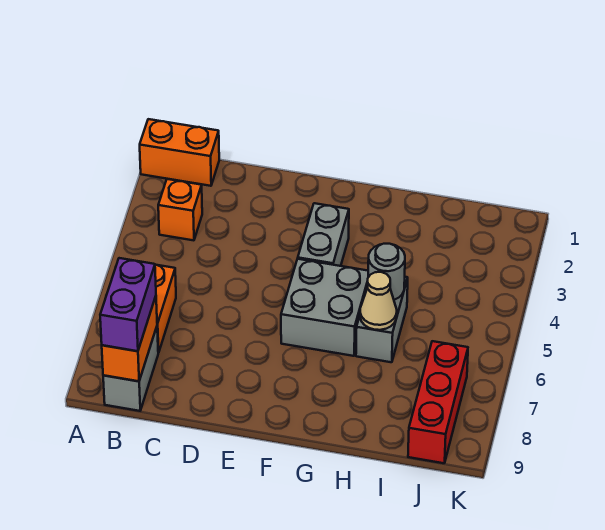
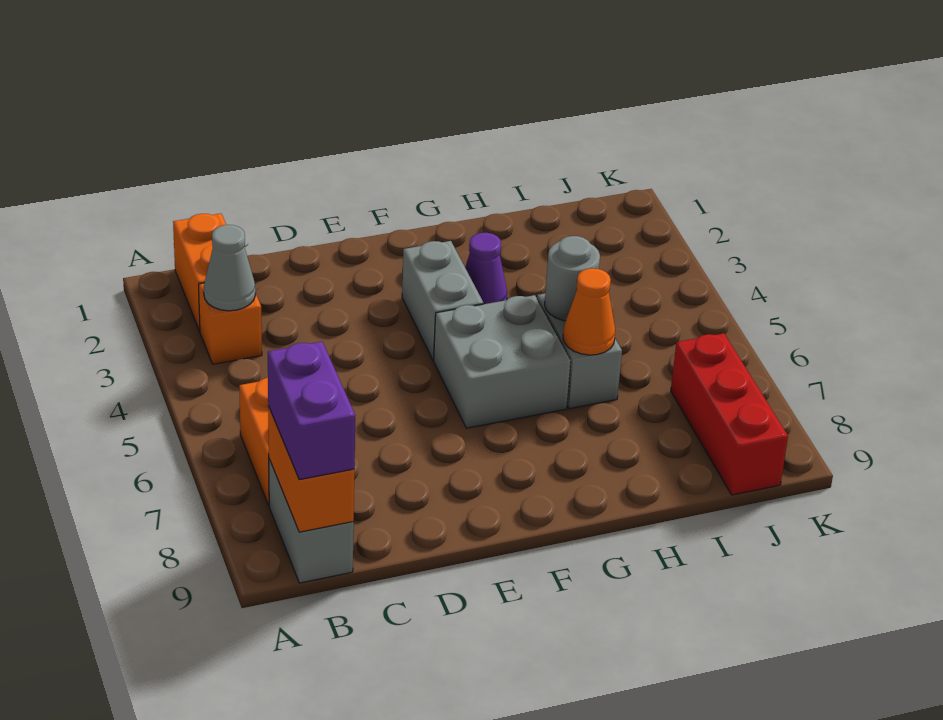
orange brick A1:B1 level 1 -> orange brick B1:B2 level 1
none -> grey cone B3 level 2
none -> purple cone G3 level 1
tan cone H6 level 2 -> orange cone H6 level 2

